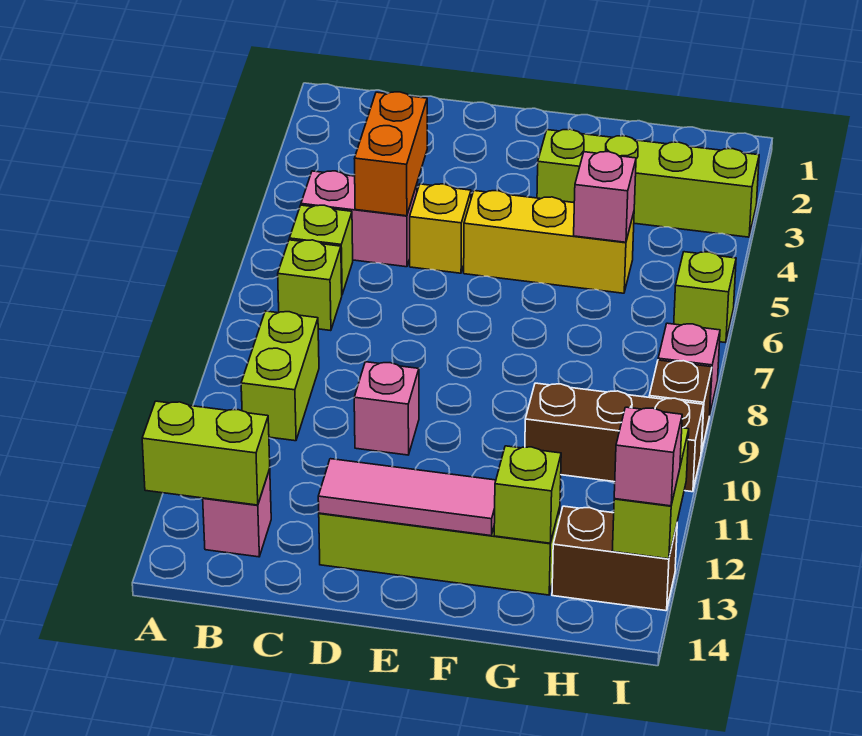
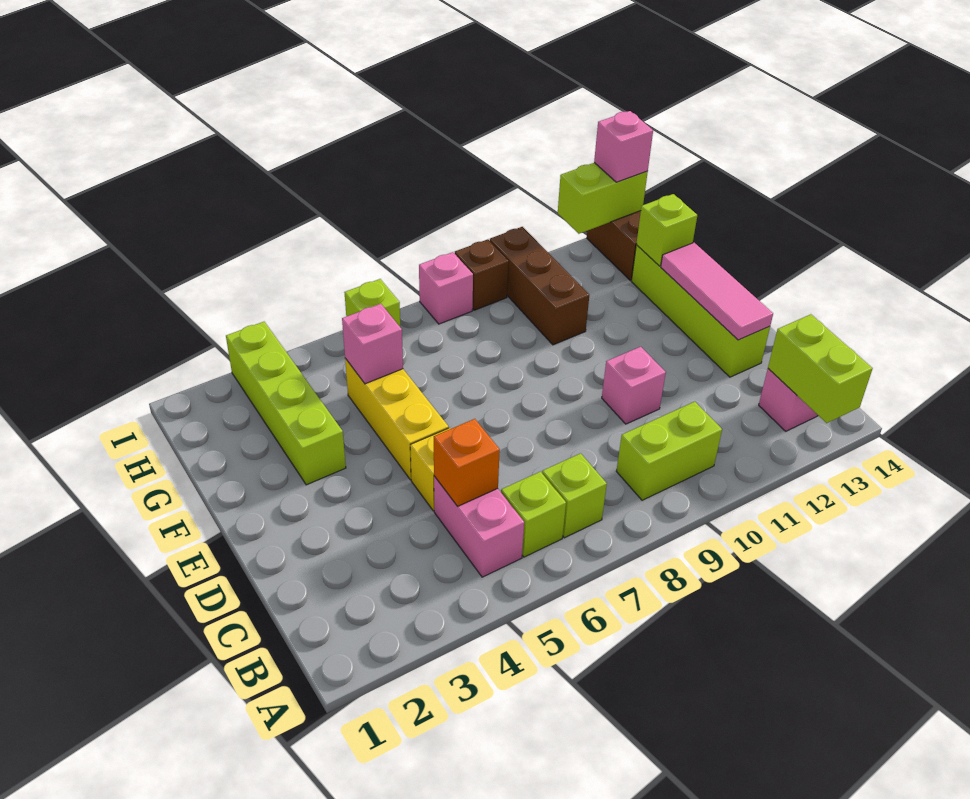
orange brick C4:C5 level 2 -> orange brick C5 level 2

